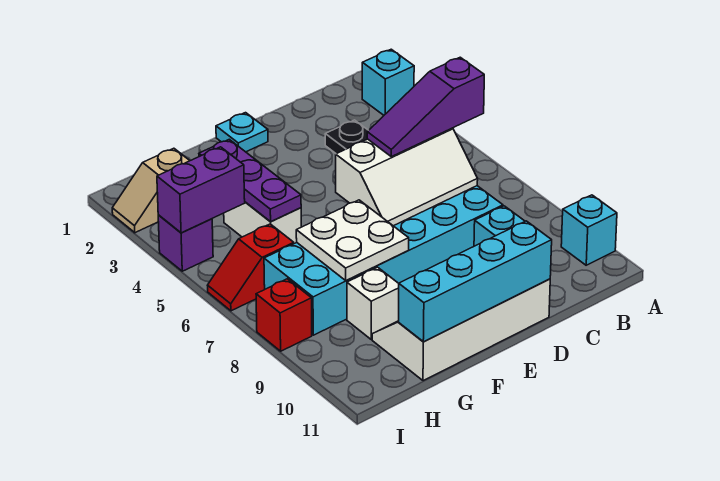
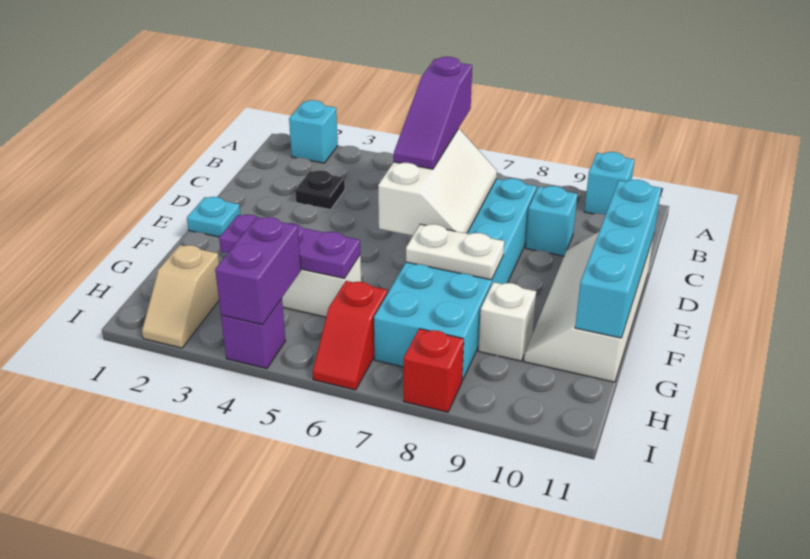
white plate F7:G8 level 2 -> white plate F7:F8 level 2

